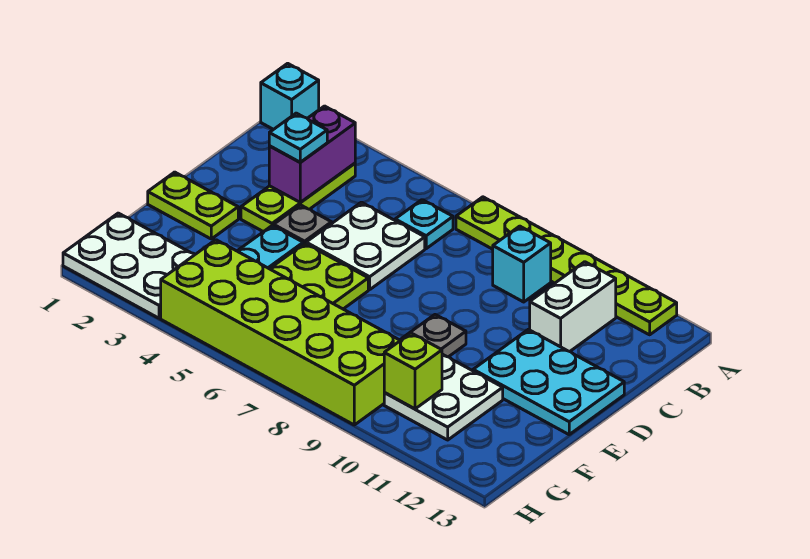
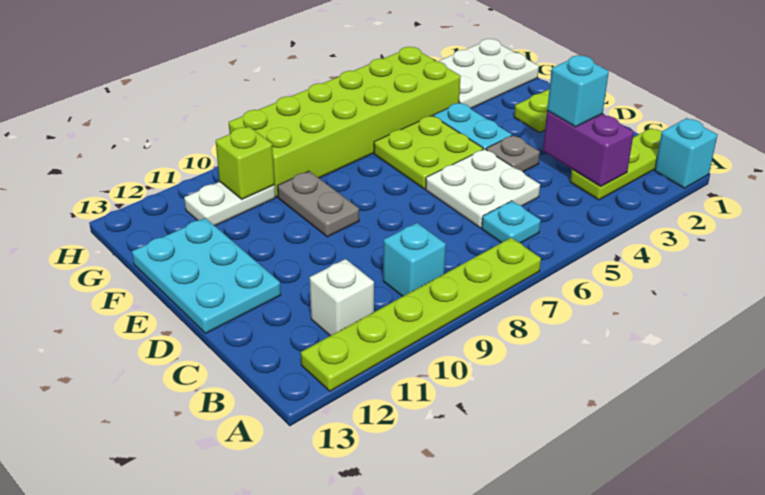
lime plate B3:D3 level 1 -> lime plate B1:B3 level 1
white brick B11:C11 level 1 -> white brick B11 level 1
cyan plate C3 level 3 -> cyan brick C3 level 3
cyan plate D11:E13 level 1 -> cyan plate D12:F13 level 1
white plate F10:G11 level 1 -> white plate G10:G11 level 1

